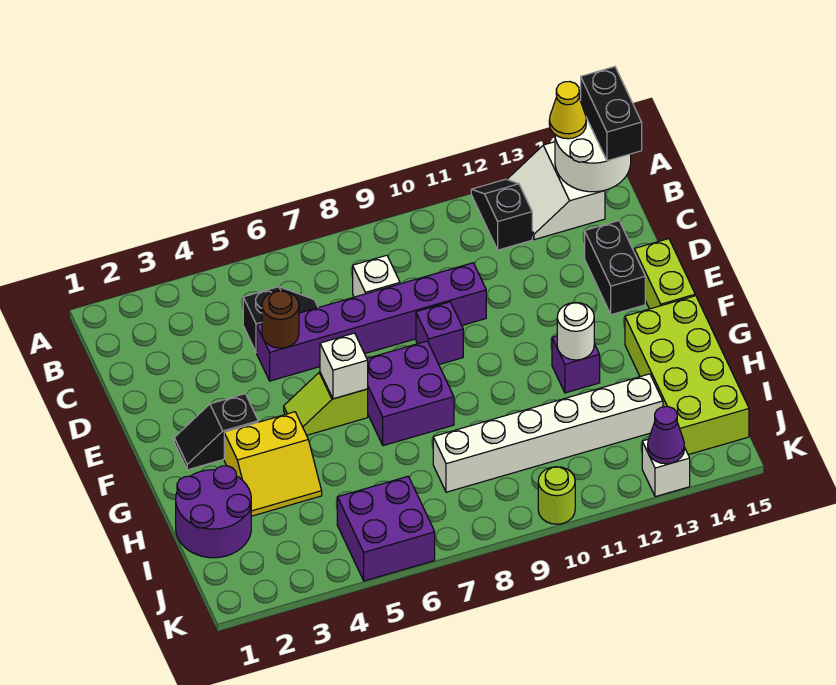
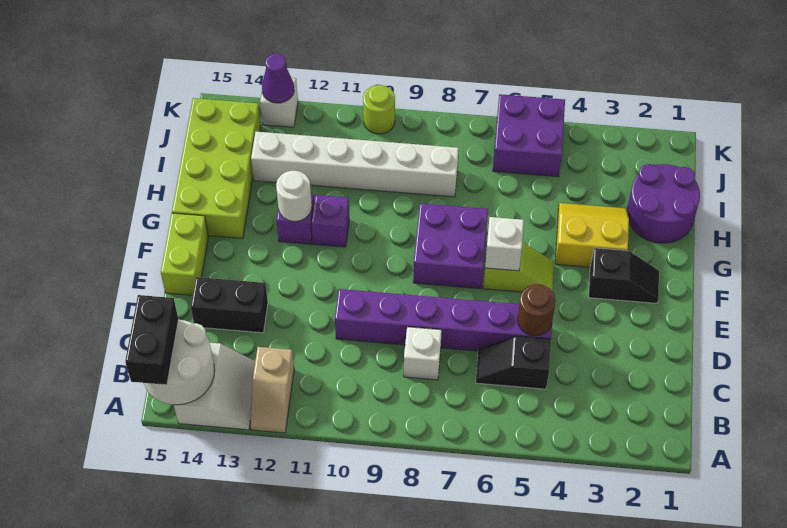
black slope A12:B12 level 1 top B -> tan slope A12:B12 level 1 top B
yellow cone A14 level 3 -> none
black brick D14:E14 level 1 -> black brick D13:D14 level 1
purple brick E9 level 1 -> purple brick G11 level 1

